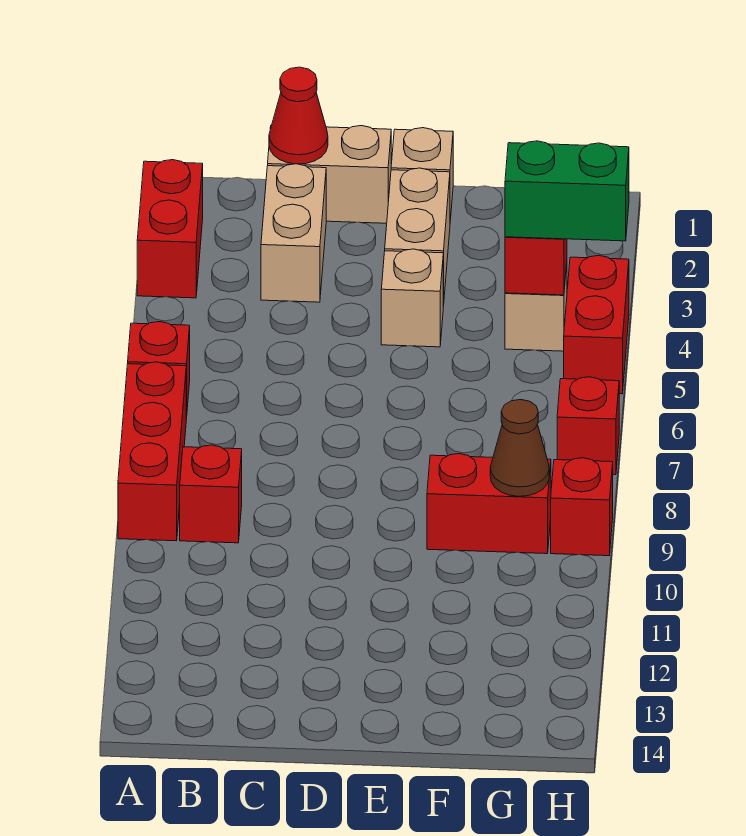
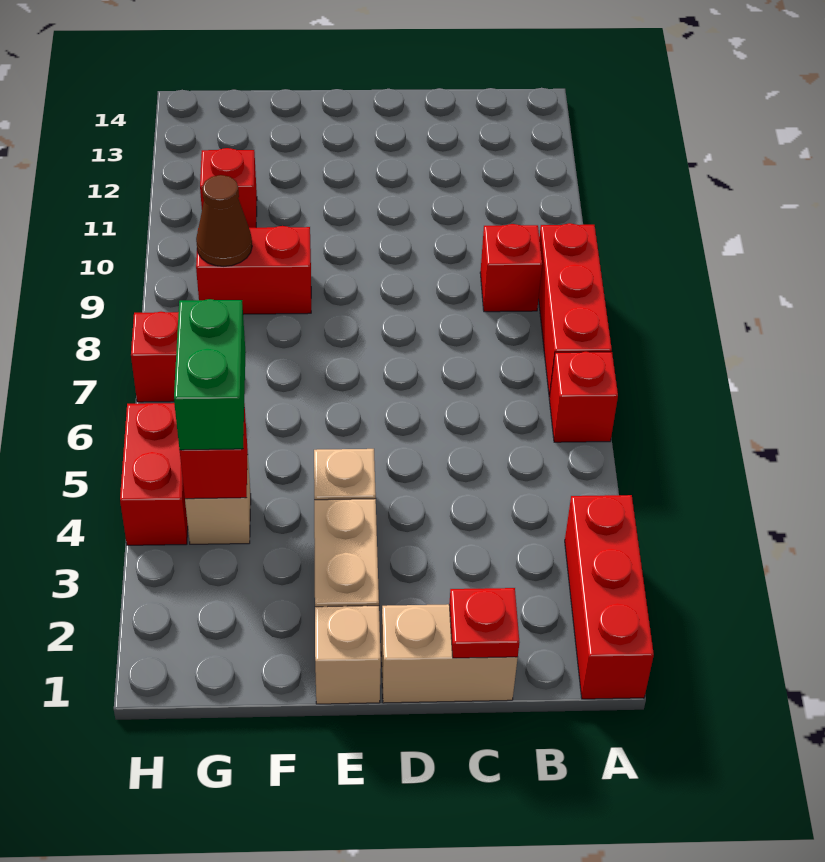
red brick A2:A3 level 1 -> red brick A1:A3 level 1
red cone C1 level 2 -> red plate C1 level 2
tan brick C2:C3 level 1 -> none
green brick G4:H4 level 3 -> green brick G4:G5 level 3
red brick H9 level 1 -> red brick G11 level 1

